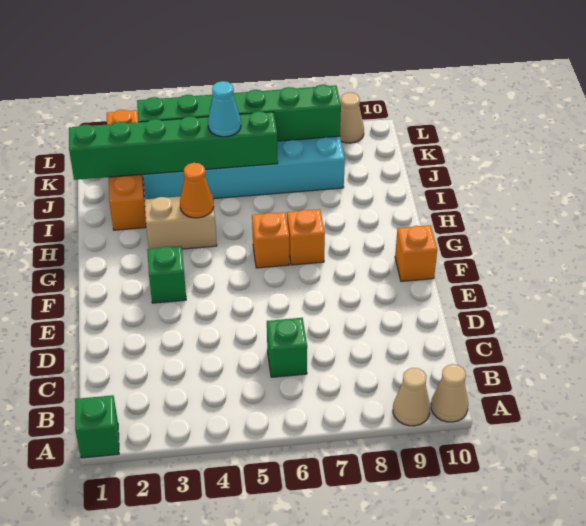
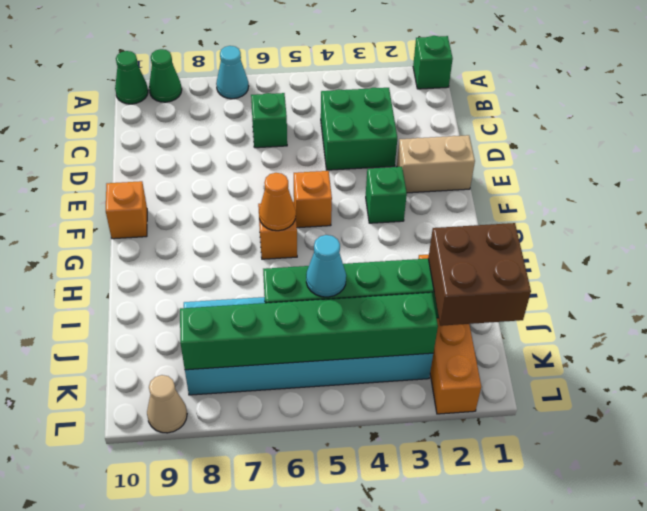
none -> cyan cone A7 level 1
tan cone A9 level 1 -> green cone A9 level 1
tan cone A10 level 1 -> green cone A10 level 1
none -> green brick C3:D4 level 1
orange brick G7 level 1 -> orange brick F5 level 1
tan brick H3:H4 level 1 -> tan brick E1:E2 level 1
orange cone H4 level 2 -> orange cone G6 level 2
none -> brown brick J1:K2 level 3

